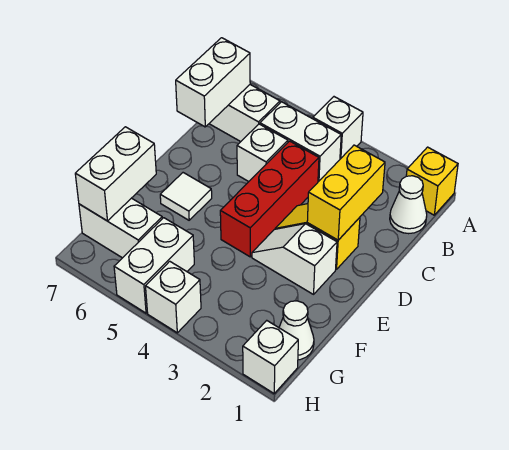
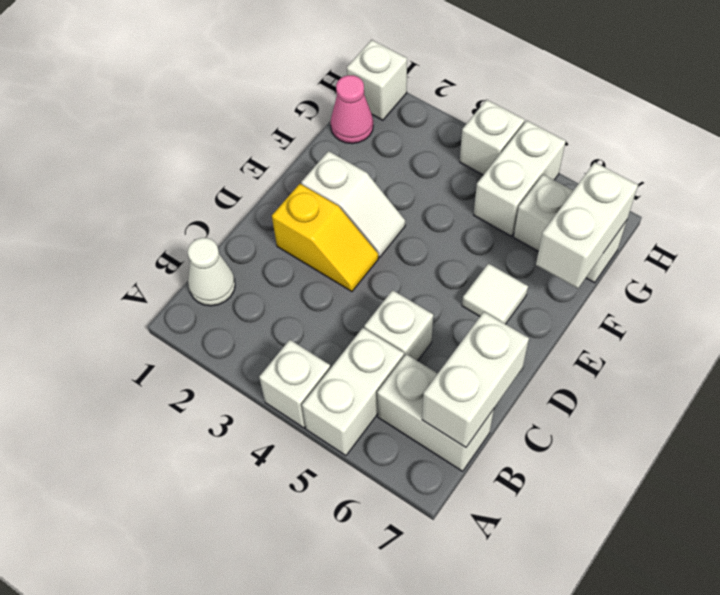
yellow brick A1 level 1 -> none
white brick B4:B5 level 1 -> white brick A5:B5 level 1
yellow brick C2:D2 level 2 -> none
red brick C4:E4 level 1 -> none
white cone G1 level 1 -> pink cone G1 level 1

